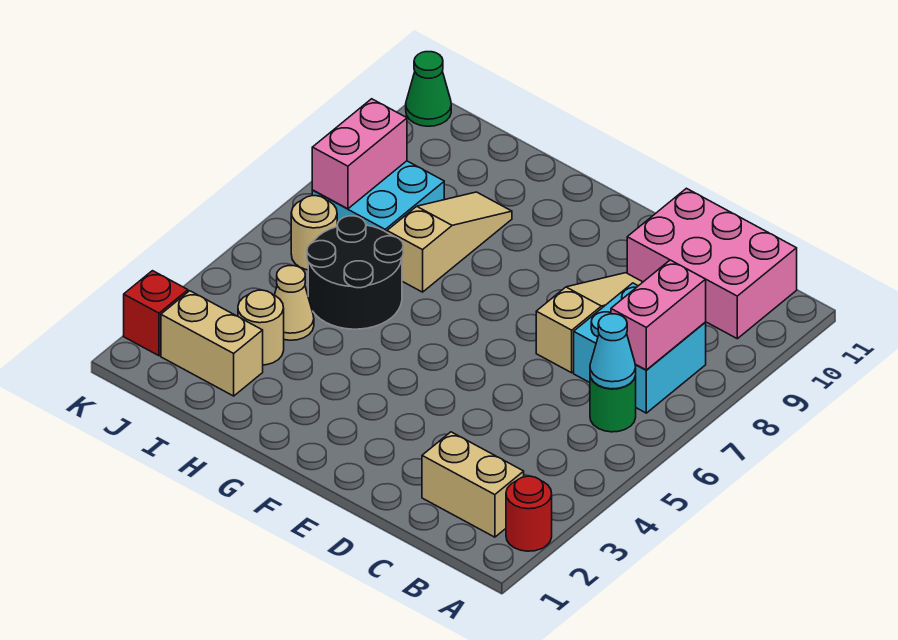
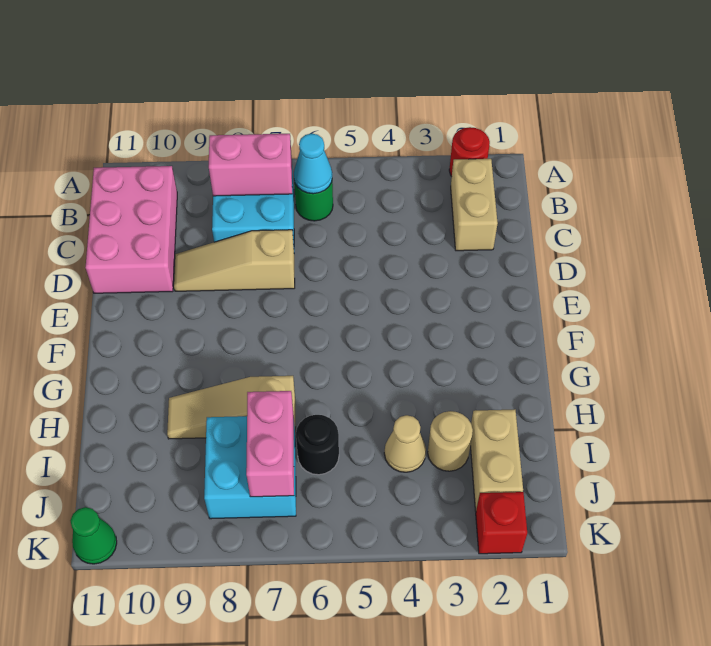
black round brick H5:I6 level 1 -> black round brick I6 level 1
tan round brick J6 level 1 -> none
pink brick J7:J8 level 2 -> pink brick I7:J7 level 2

